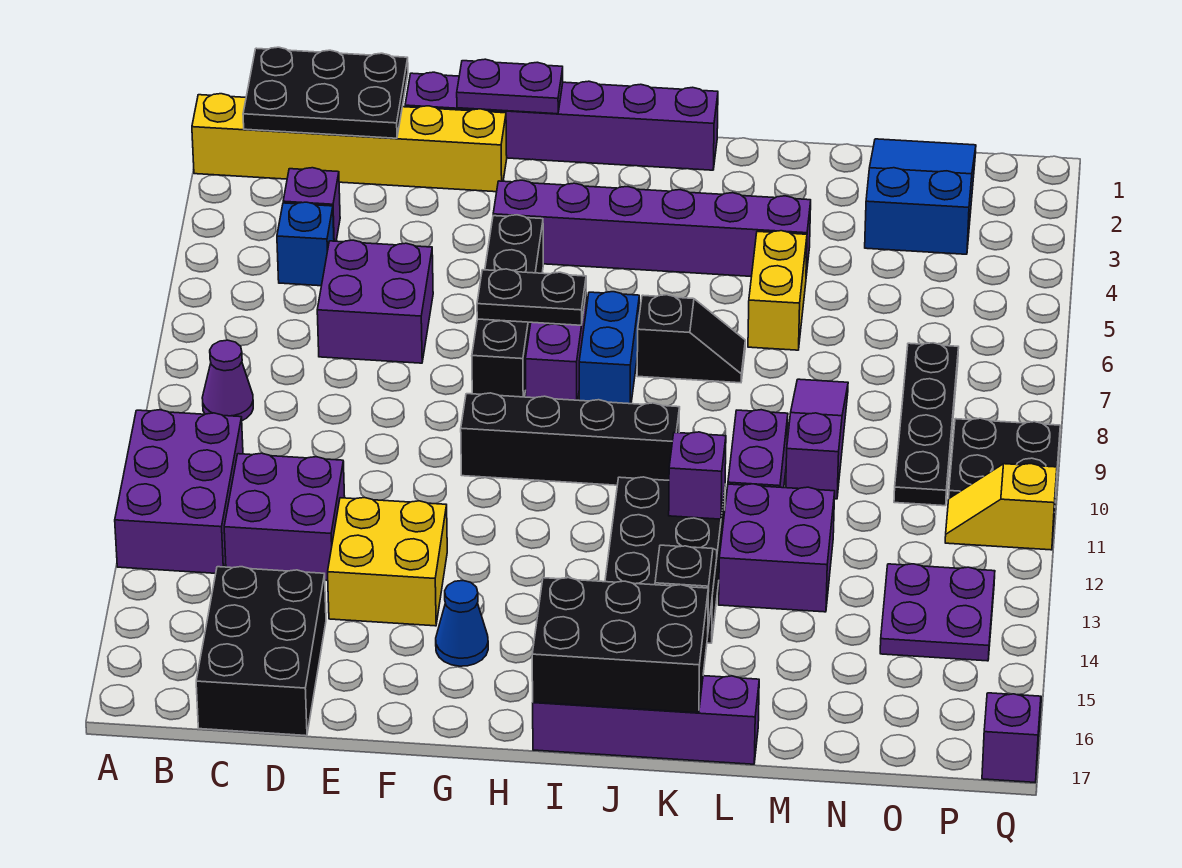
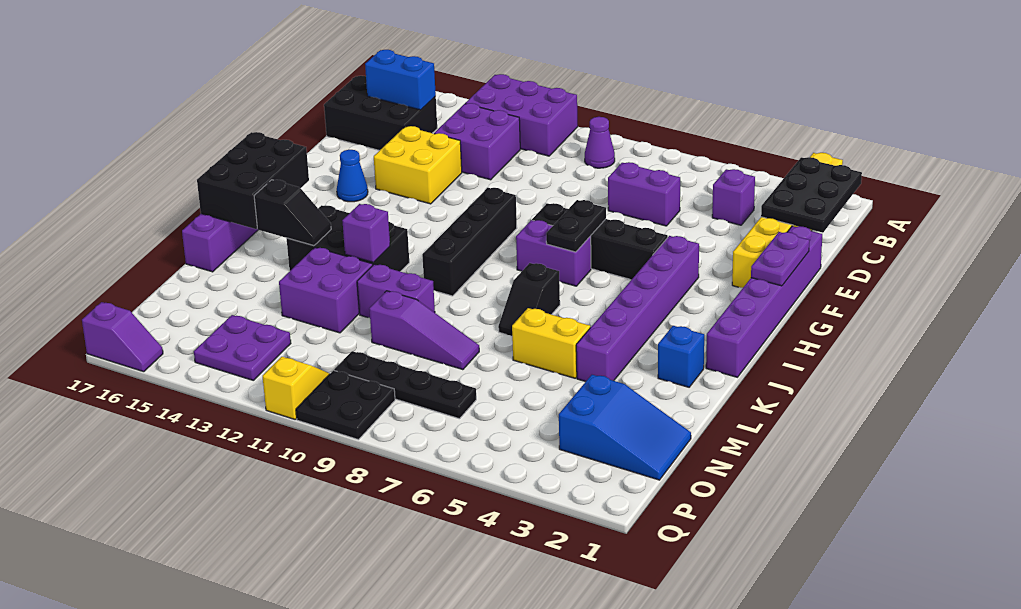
blue brick C5 level 1 -> blue brick K2 level 1
purple brick D6:E7 level 1 -> purple brick D6:D7 level 1
blue brick I7:I8 level 1 -> blue brick C15:C16 level 2

